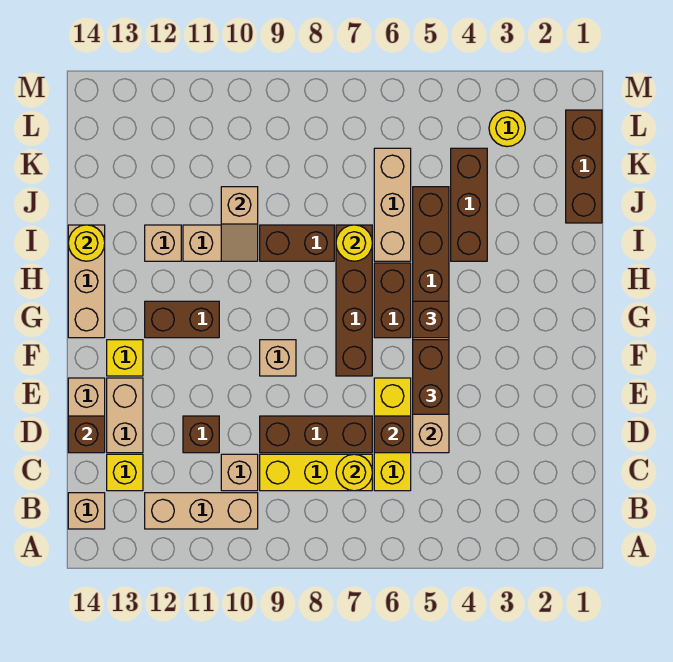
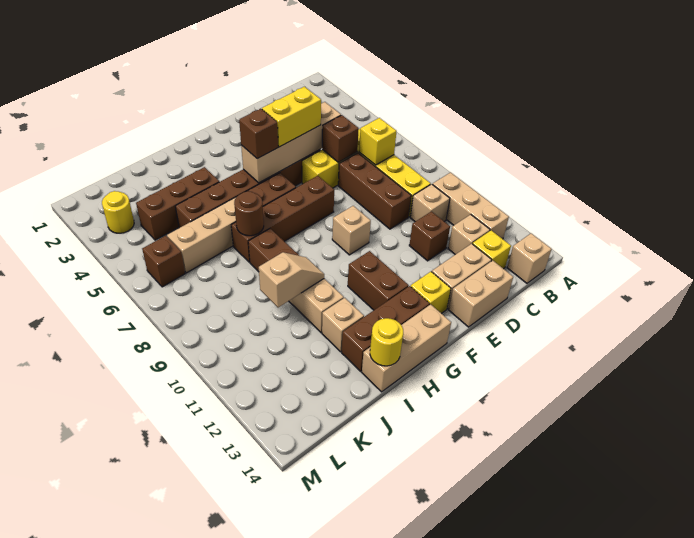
yellow round brick C7 level 2 -> yellow brick C7 level 2
none -> tan brick C12 level 1
brown brick D14 level 2 -> brown brick L6 level 1
brown brick E5:F5 level 3 -> yellow brick E5:F5 level 3
yellow round brick I7 level 2 -> brown round brick I7 level 2
brown brick J1:L1 level 1 -> brown brick G13:I13 level 1

